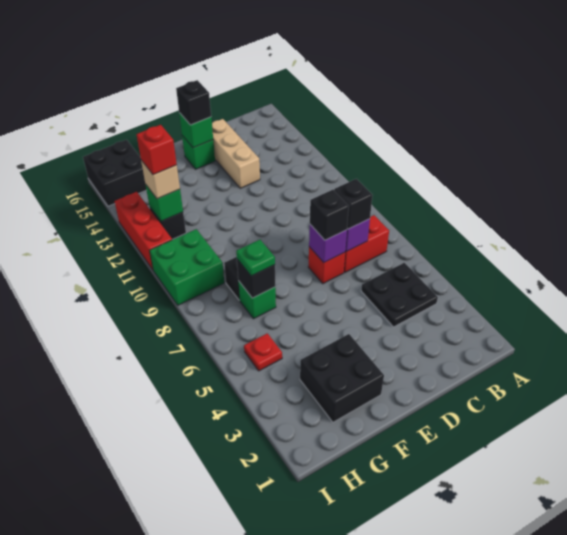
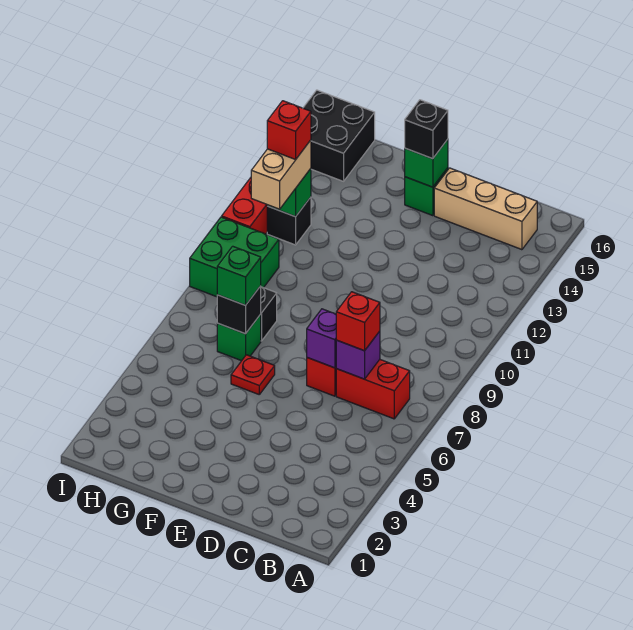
black plate B4:C5 level 1 -> none
black brick C7 level 3 -> red brick C7 level 3
black brick D7 level 3 -> none
tan brick D13:D15 level 1 -> tan brick B15:D15 level 1
black brick F2:G3 level 1 -> none
green plate G7 level 3 -> green brick G7 level 3
red plate H5 level 1 -> red plate F6 level 1
tan brick H12 level 3 -> tan brick H11:H12 level 3

